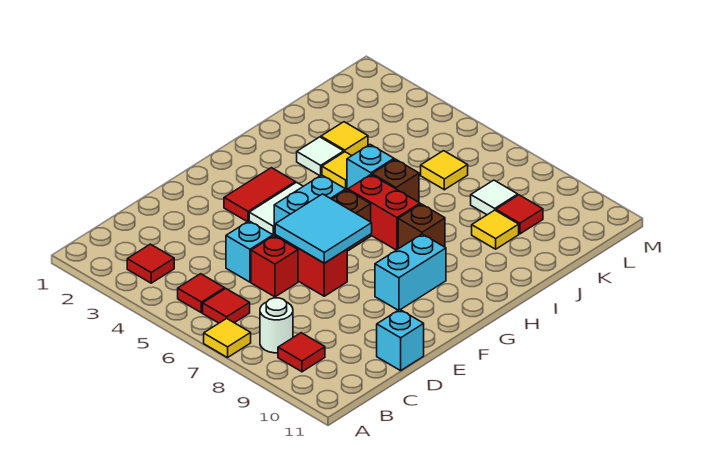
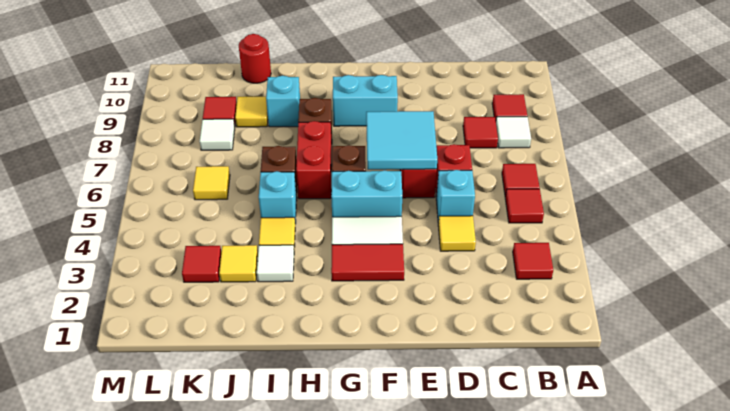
yellow tile A7 level 1 -> yellow tile D4 level 1
white round brick B8 level 1 -> white tile B8 level 1
none -> red tile C8 level 1
cyan brick D11 level 1 -> cyan brick I9 level 1
none -> red round brick J11 level 1
none -> red tile K3 level 1

